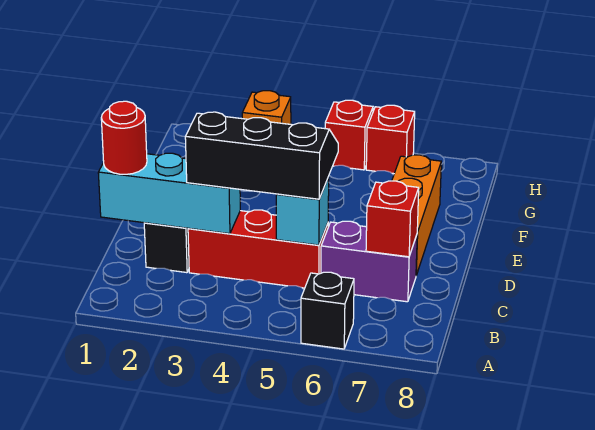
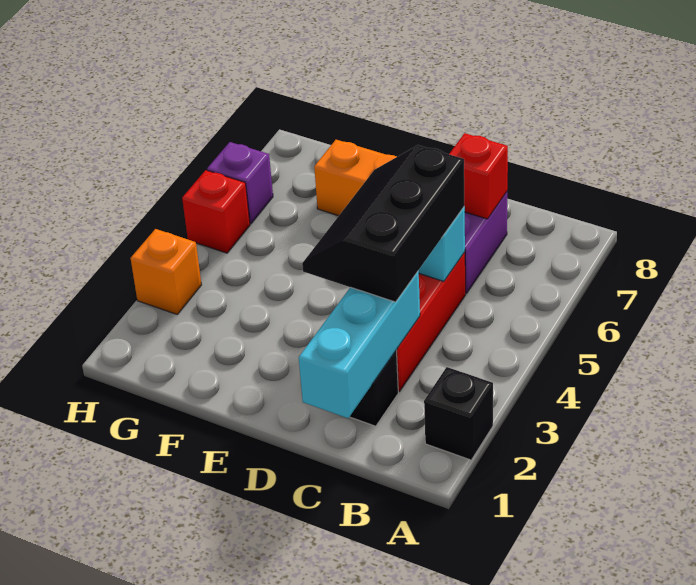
black brick A6 level 1 -> black brick A2 level 1
red round brick C1 level 3 -> none
red brick H6 level 1 -> purple brick H6 level 1

